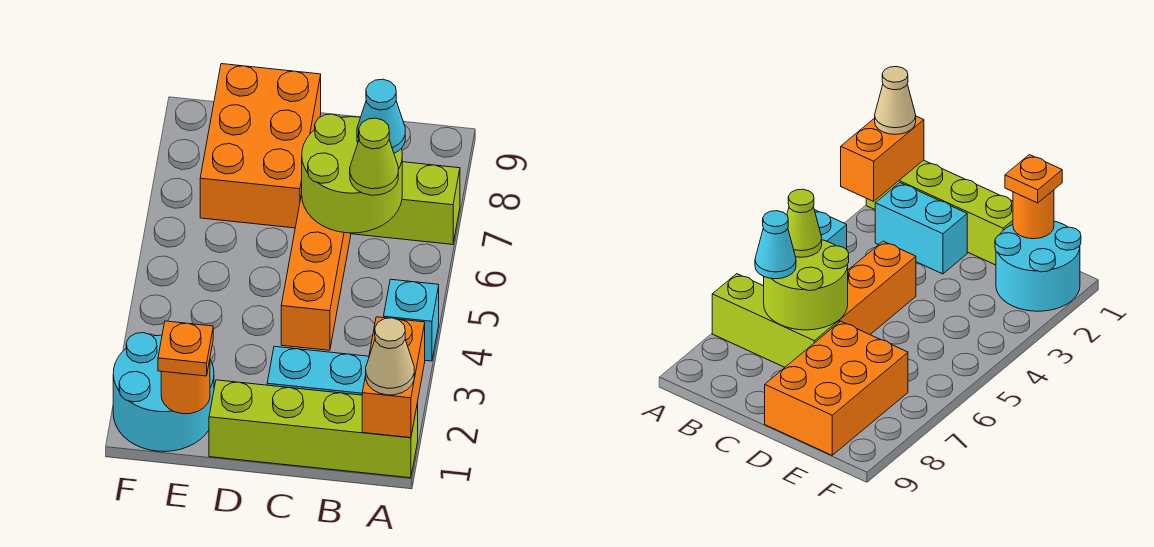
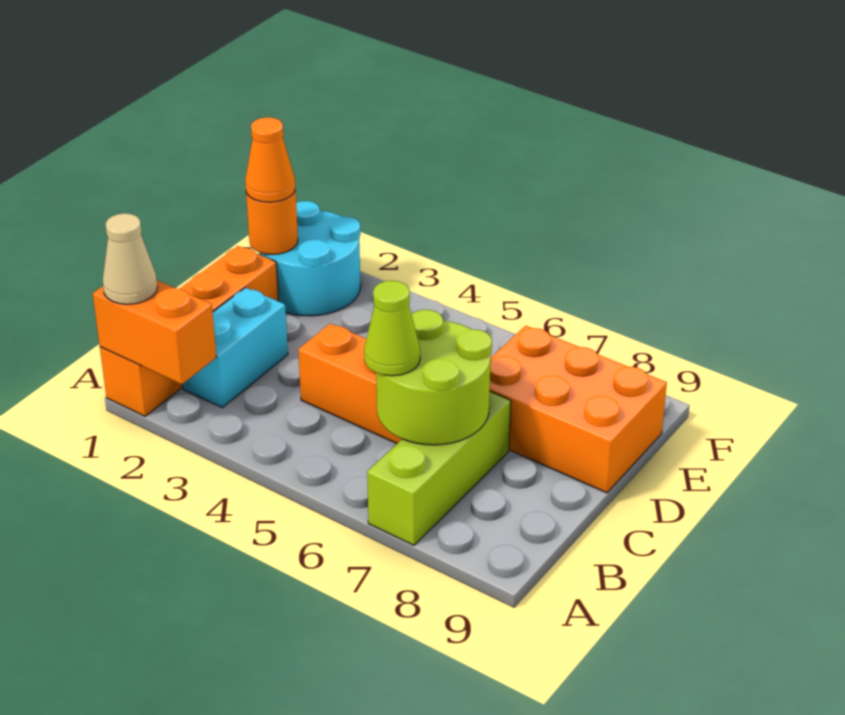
lime brick A1:D1 level 1 -> orange brick A1:D1 level 1
cyan brick A4 level 1 -> none
cyan cone B7 level 3 -> none
orange plate E1 level 3 -> orange cone E1 level 3

